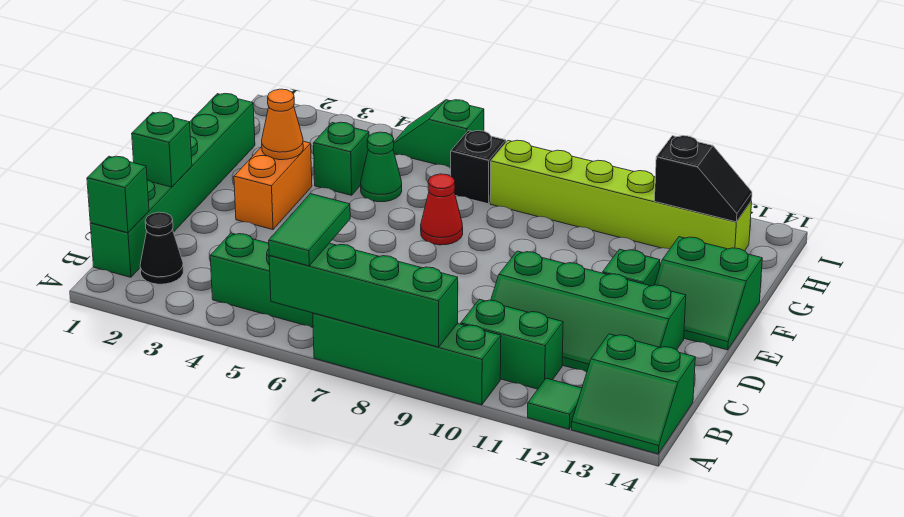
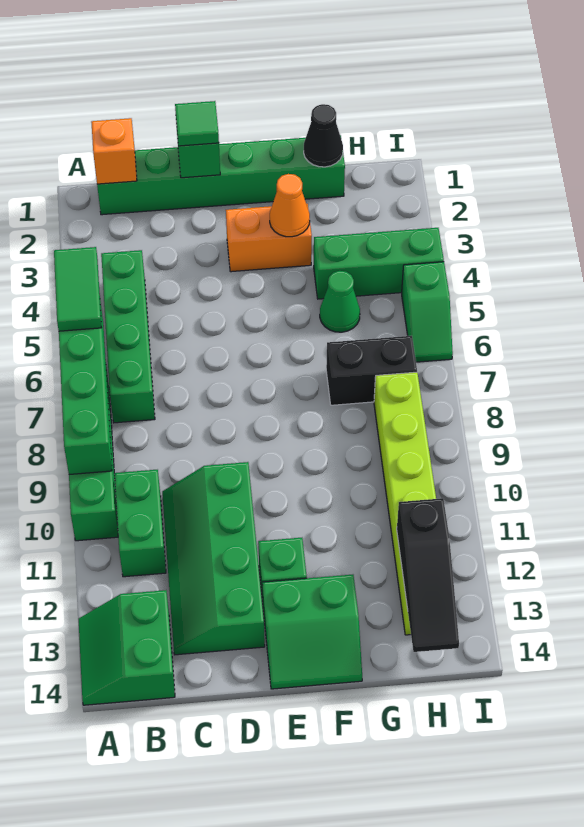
green tile A6:B6 level 3 -> green tile A5:A6 level 3
green tile A12 level 1 -> green tile D1 level 3
green brick B1 level 2 -> orange brick B1 level 2
black cone B2 level 1 -> black cone G1 level 2
green slope E13:F14 level 1 top F -> green slope E13:F14 level 1 top 13
red cone F7 level 1 -> none
green brick G4 level 1 -> green brick G4:I4 level 1
black brick H7 level 1 -> black brick G7:H7 level 1
black slope H12:H13 level 2 top 12 -> black slope H12:H14 level 2 top 12
green slope I5:I6 level 1 top 6 -> green slope I5:I6 level 1 top 5

